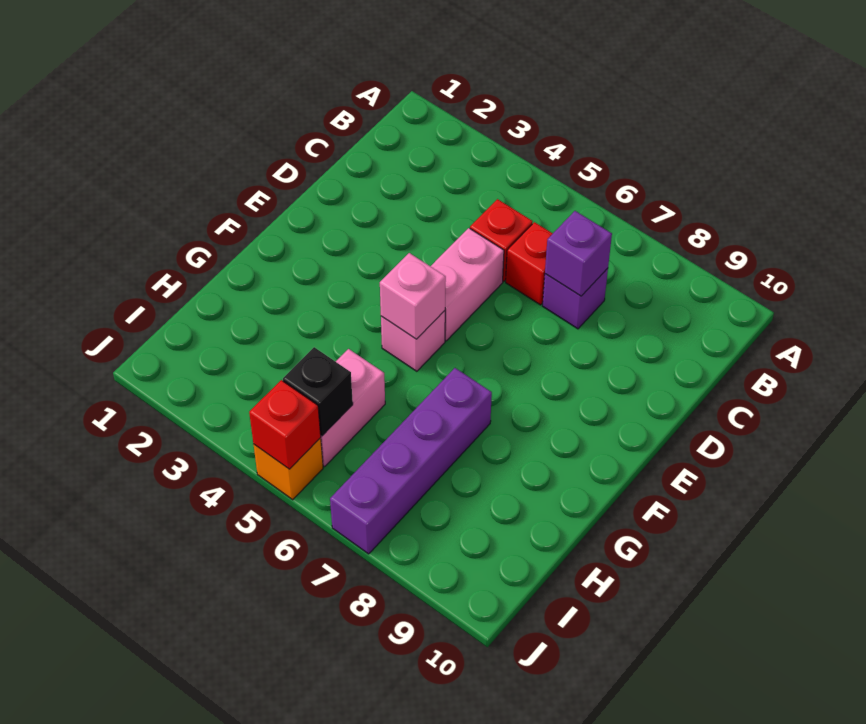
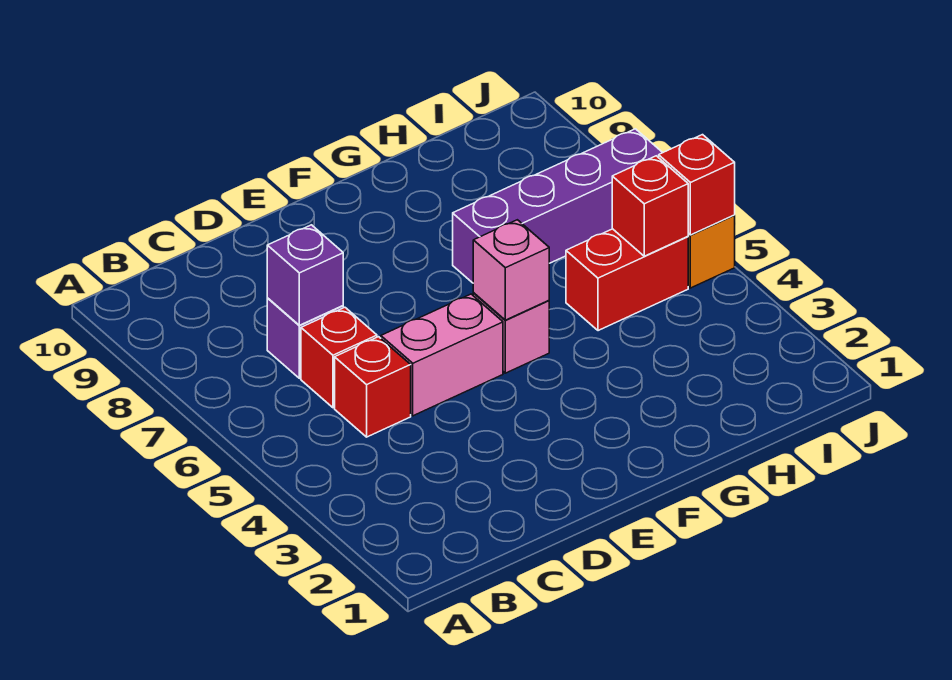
pink brick H5:I5 level 1 -> red brick H5:I5 level 1
black brick I5 level 2 -> red brick I5 level 2

